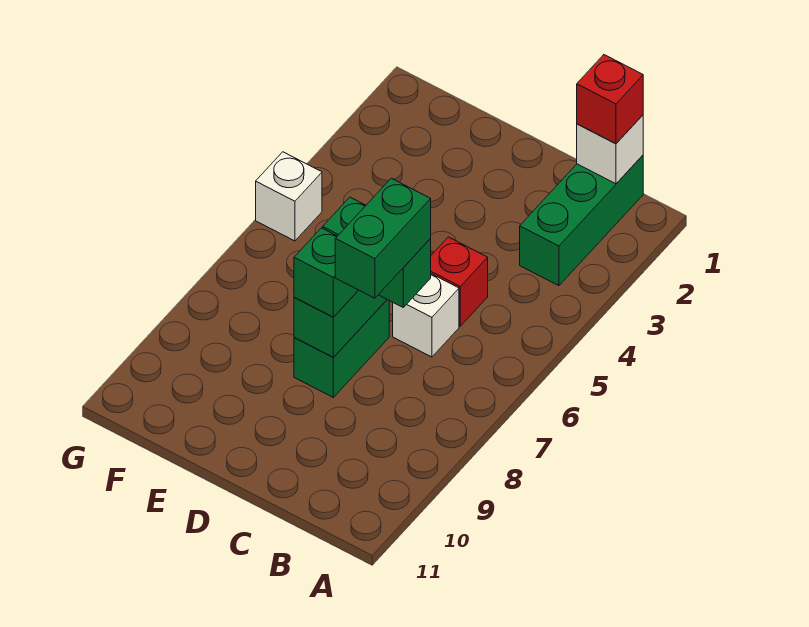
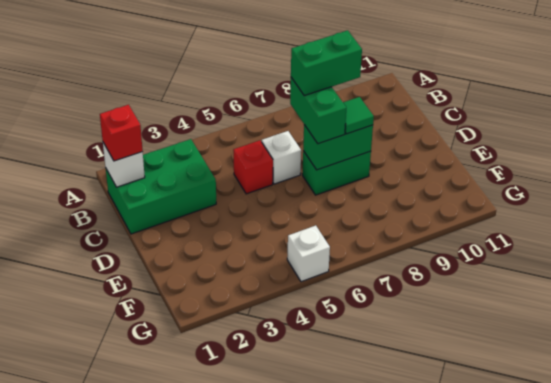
green brick B1:B3 level 1 -> green brick B1:C3 level 1
green brick D8 level 3 -> green tile D8 level 3

